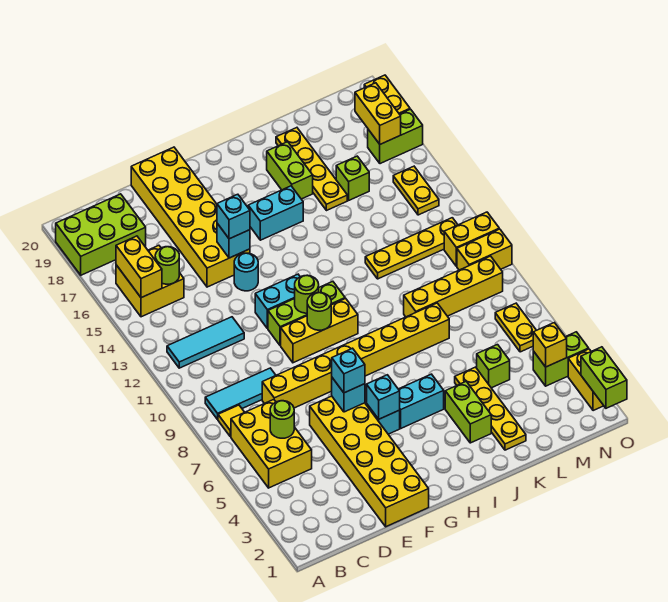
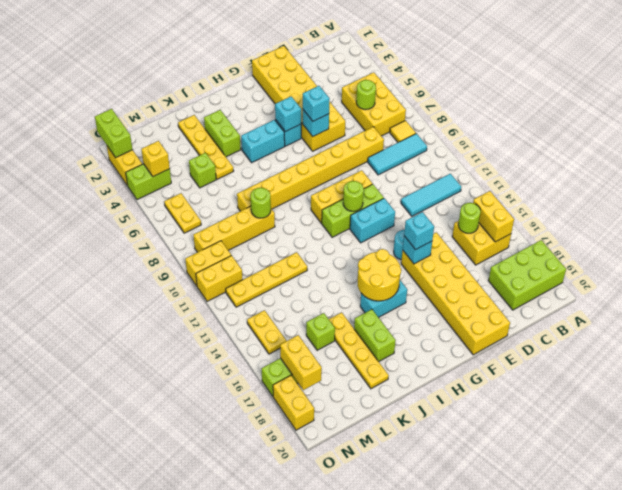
lime round brick G10 level 2 -> lime round brick K9 level 2
none -> yellow round brick H15:I16 level 2

